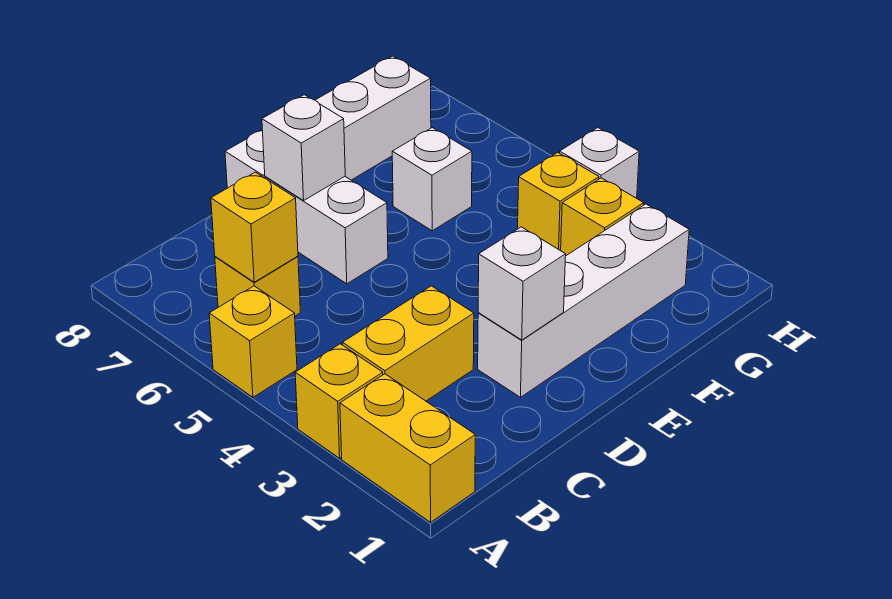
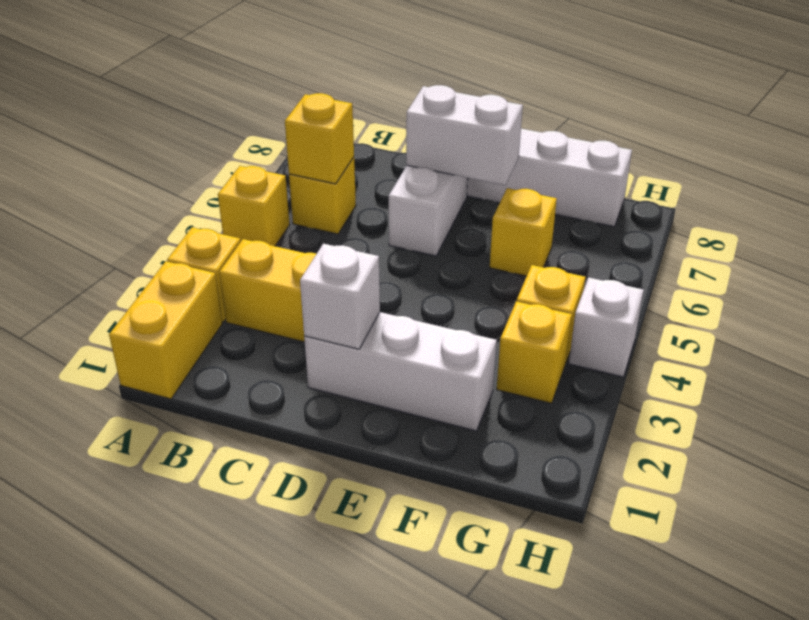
white brick D2:G2 level 1 -> white brick D2:F2 level 1
white brick D7 level 2 -> white brick D7:E7 level 2
white brick F6 level 1 -> yellow brick F6 level 1

